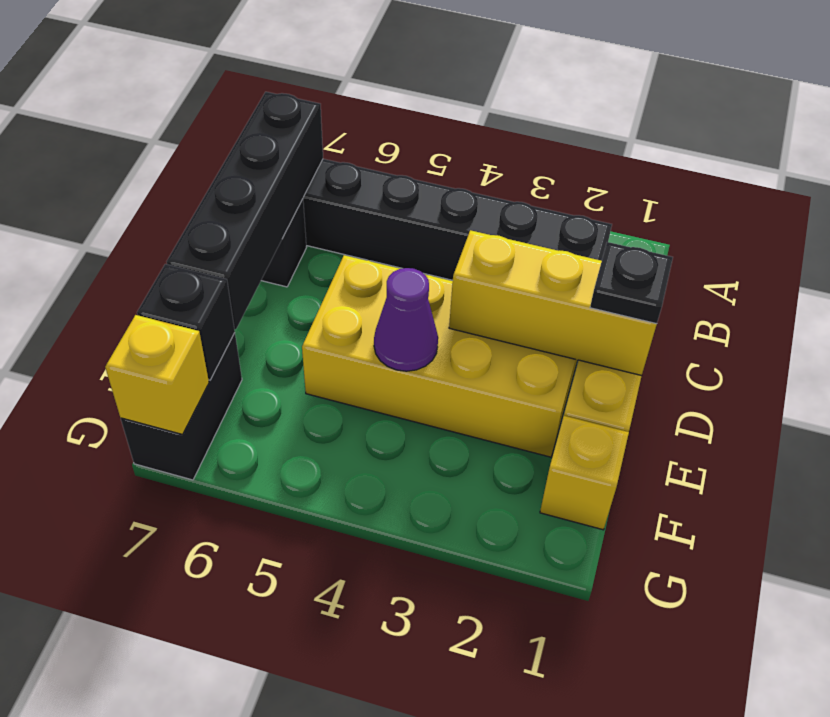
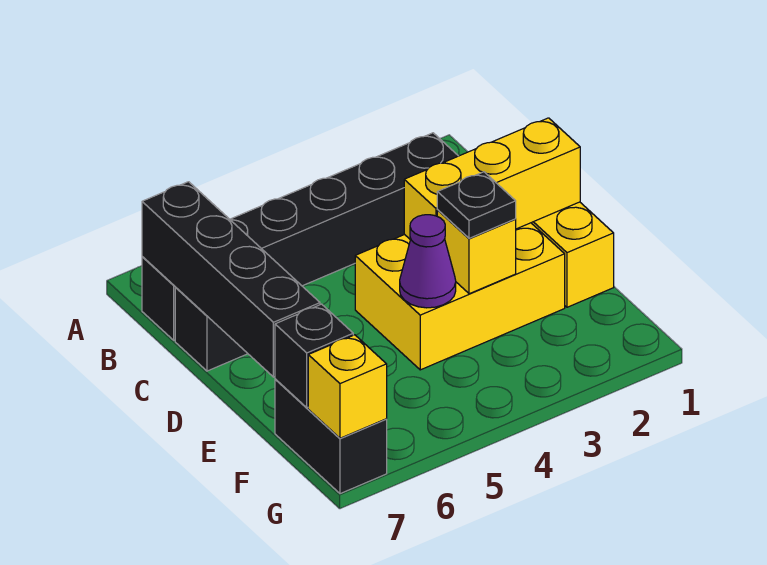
black plate D1 level 3 -> black plate E3 level 3
yellow brick D2:E5 level 1 -> yellow brick D2:E4 level 1
yellow brick F1 level 1 -> yellow brick E3 level 2

